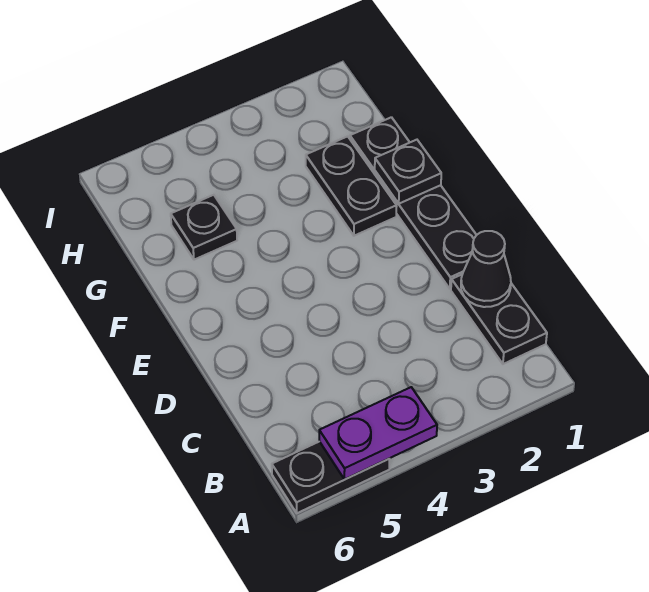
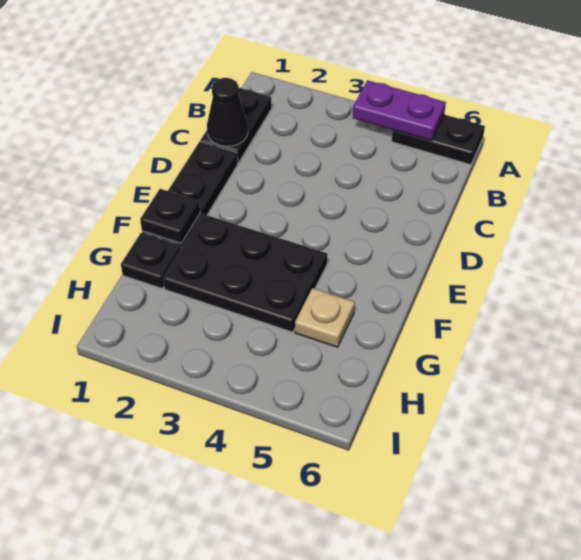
black plate F2:G2 level 1 -> black plate F2:G4 level 1
black plate G5 level 1 -> tan plate G5 level 1

